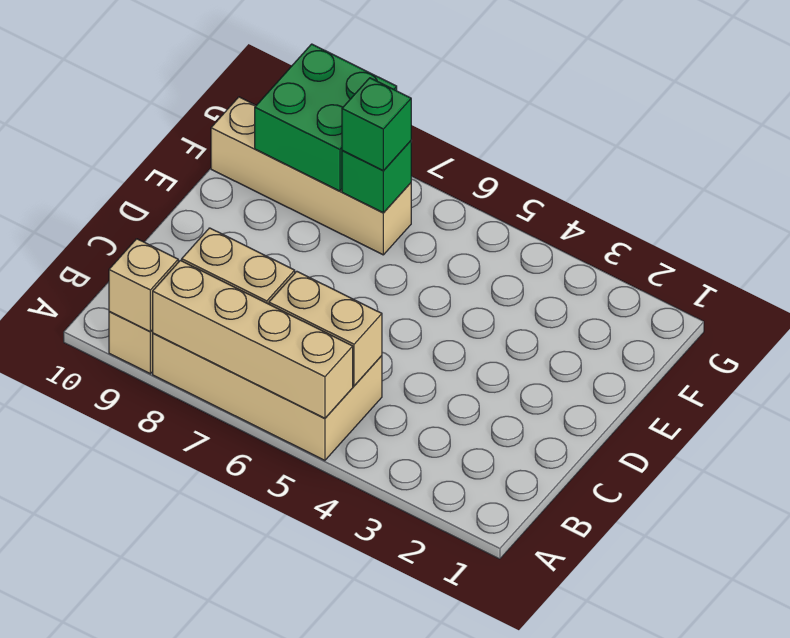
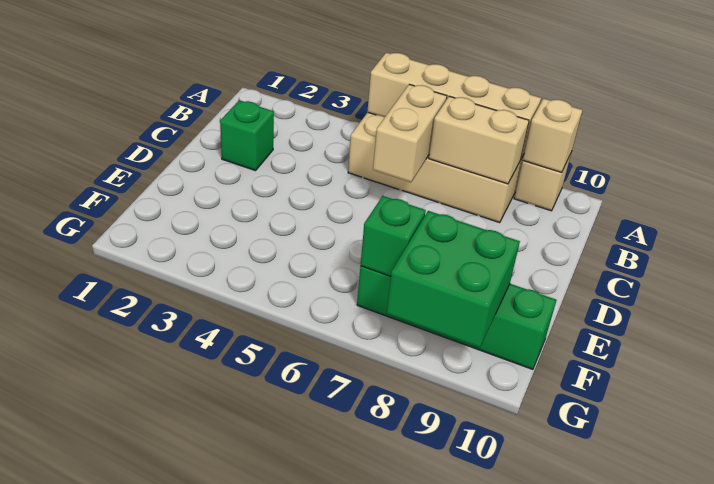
tan brick B5:B6 level 2 -> tan brick B6:C6 level 2
tan brick F7:F10 level 1 -> green brick F7:F10 level 1
green brick F7 level 3 -> green brick C2 level 1

